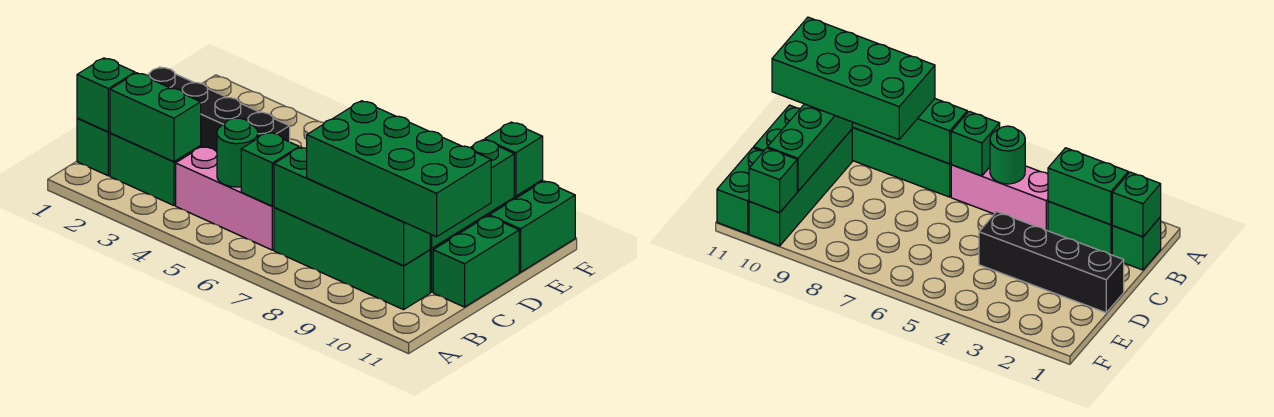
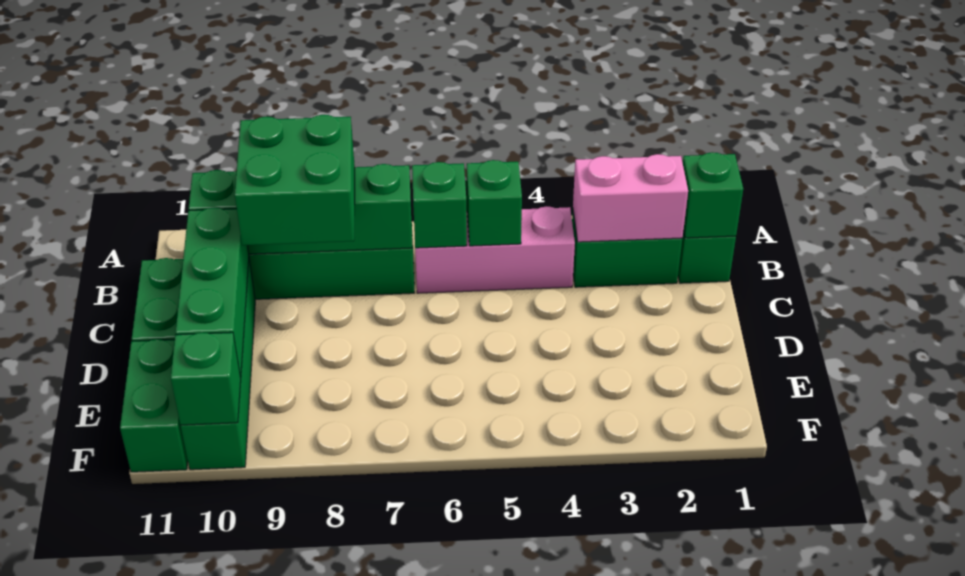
green brick B2:B3 level 2 -> pink brick B2:B3 level 2
green round brick B5 level 2 -> green brick B5 level 2
green brick B8:C11 level 3 -> green brick B8:C9 level 3
black brick D1:D4 level 1 -> none

